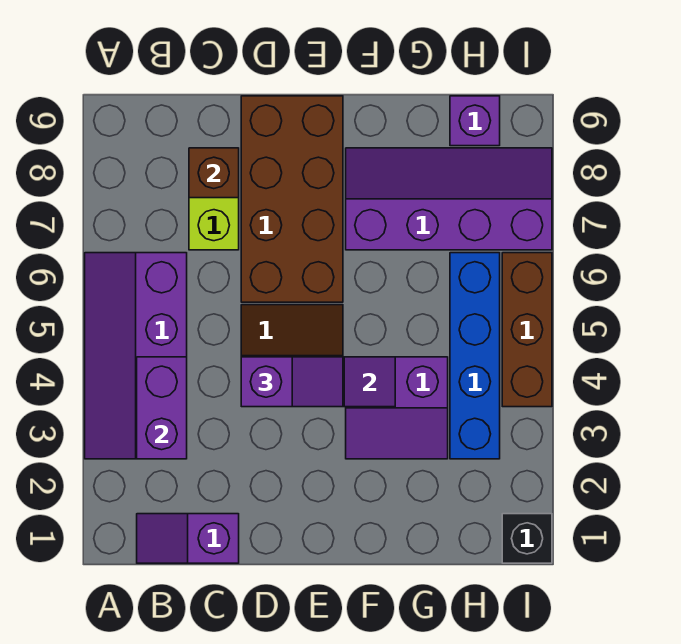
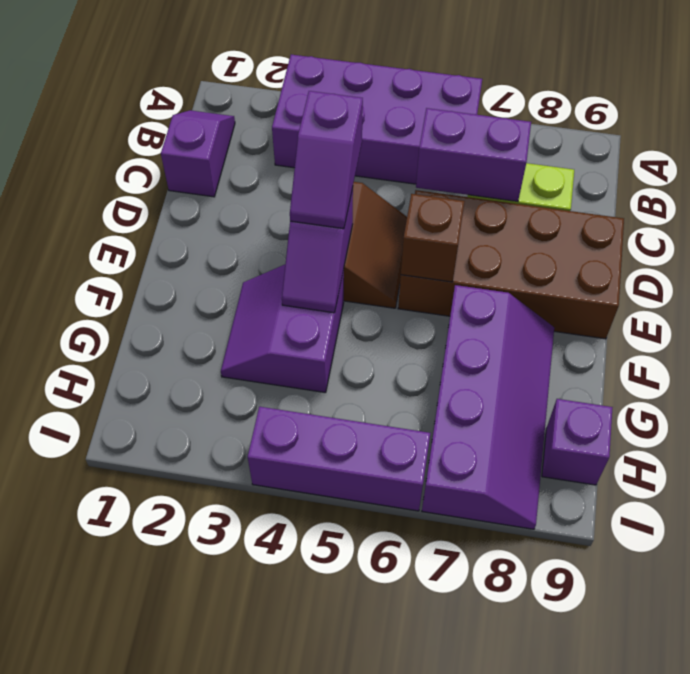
purple slope A3:B6 level 1 top B -> purple brick A3:B6 level 1
purple brick B3:B4 level 2 -> purple brick C6:C7 level 2
brown brick C8 level 2 -> brown brick E6 level 2
blue brick H3:H6 level 1 -> none
black brick I1 level 1 -> none
brown brick I4:I6 level 1 -> purple brick I4:I6 level 1

